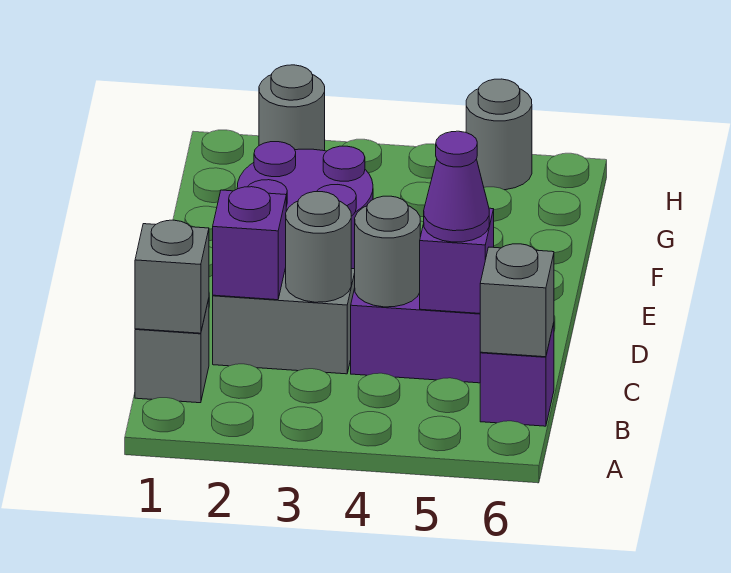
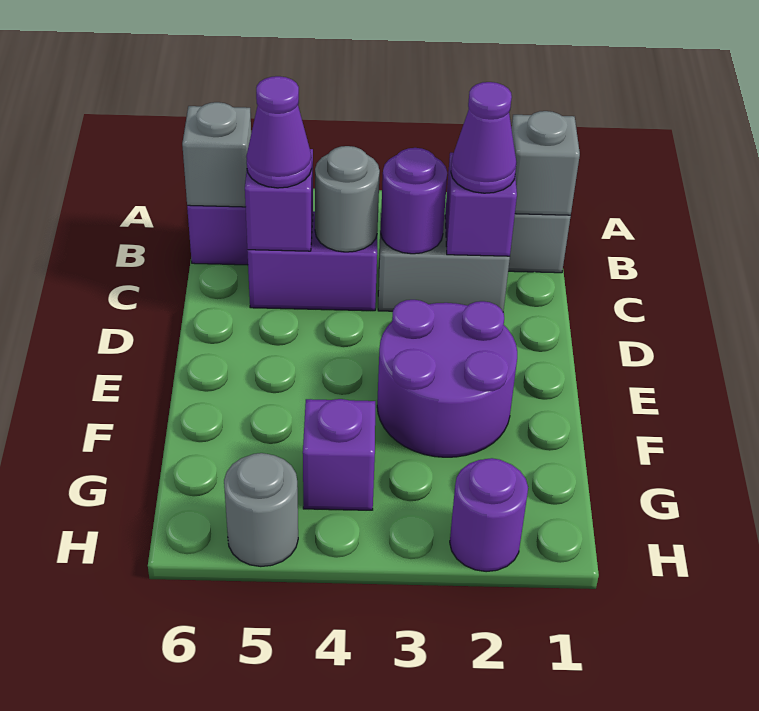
none -> purple cone C2 level 3
grey round brick C3 level 2 -> purple round brick C3 level 2
none -> purple brick G4 level 1
grey round brick H2 level 1 -> purple round brick H2 level 1

